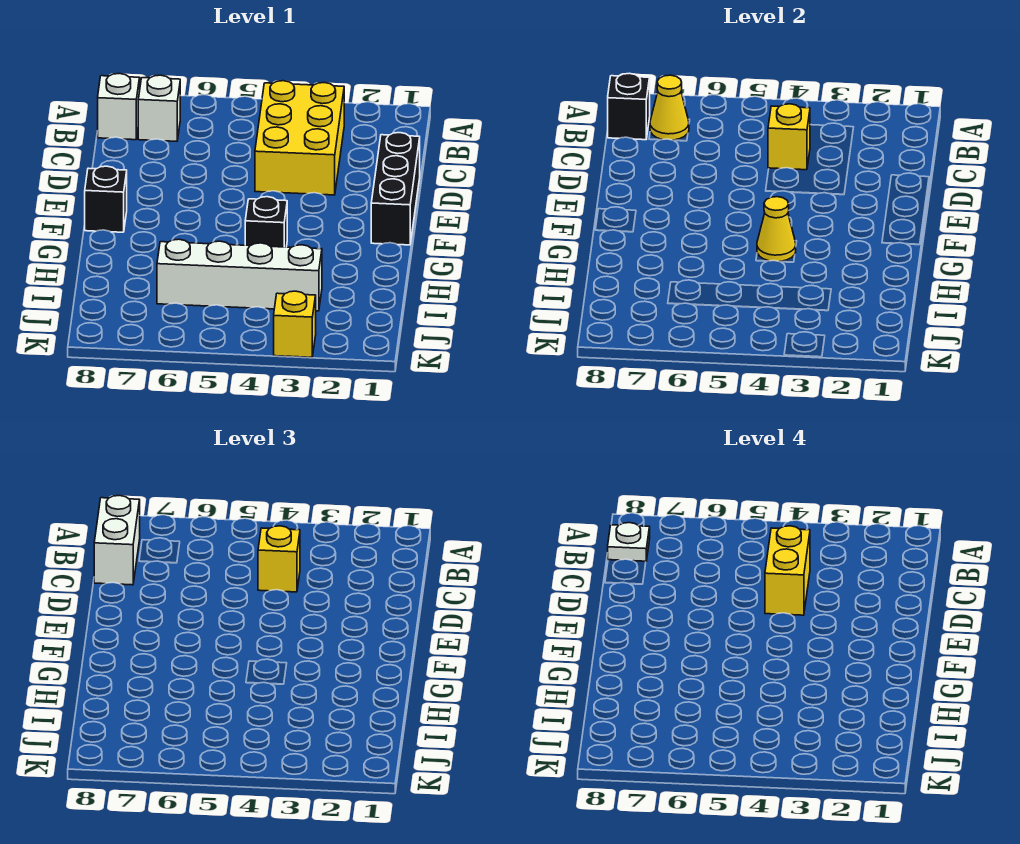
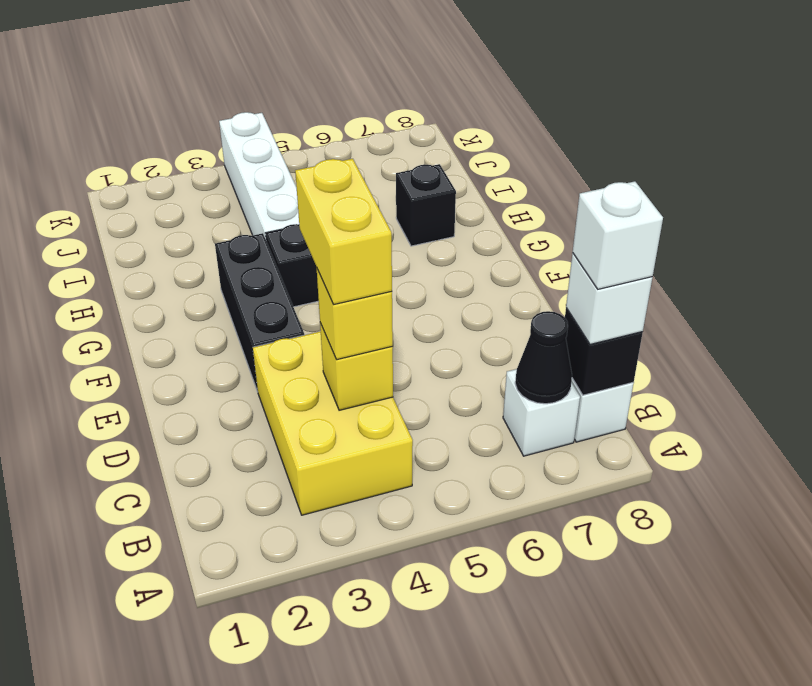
yellow cone B7 level 2 -> black cone B7 level 2
white brick B8:C8 level 3 -> white brick B8 level 3
white plate B8 level 4 -> white brick B8 level 4
black brick D1:F1 level 1 -> black brick E3:G3 level 1
black brick F8 level 1 -> black brick H7 level 1
yellow cone G4 level 2 -> none
white brick I3:I6 level 1 -> white brick H4:K4 level 1
yellow brick K3 level 1 -> none

